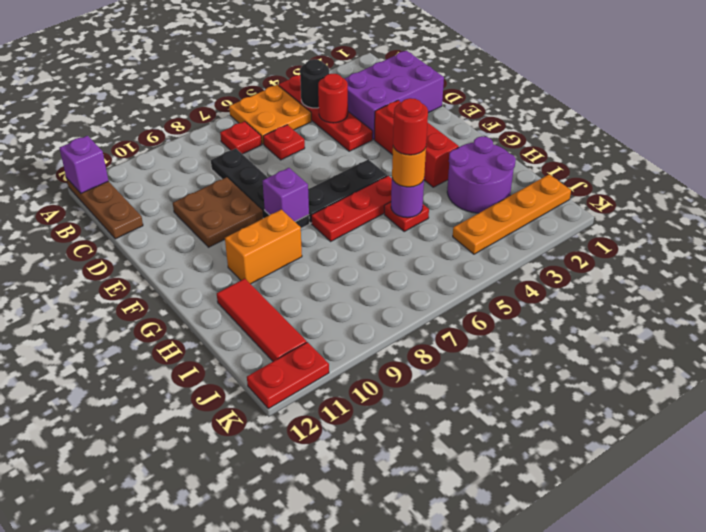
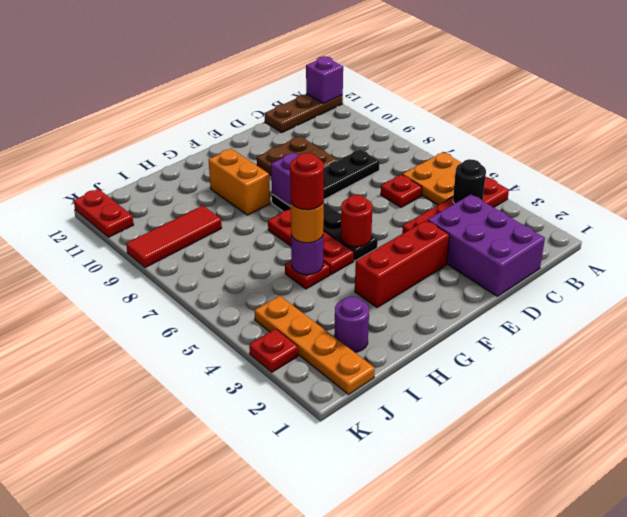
red plate B7 level 1 -> red plate K3 level 1
red round brick C4 level 2 -> red round brick F5 level 2
purple round brick H2:I3 level 1 -> purple round brick I2 level 1
red tile H11:J11 level 1 -> red tile I9:K9 level 1

